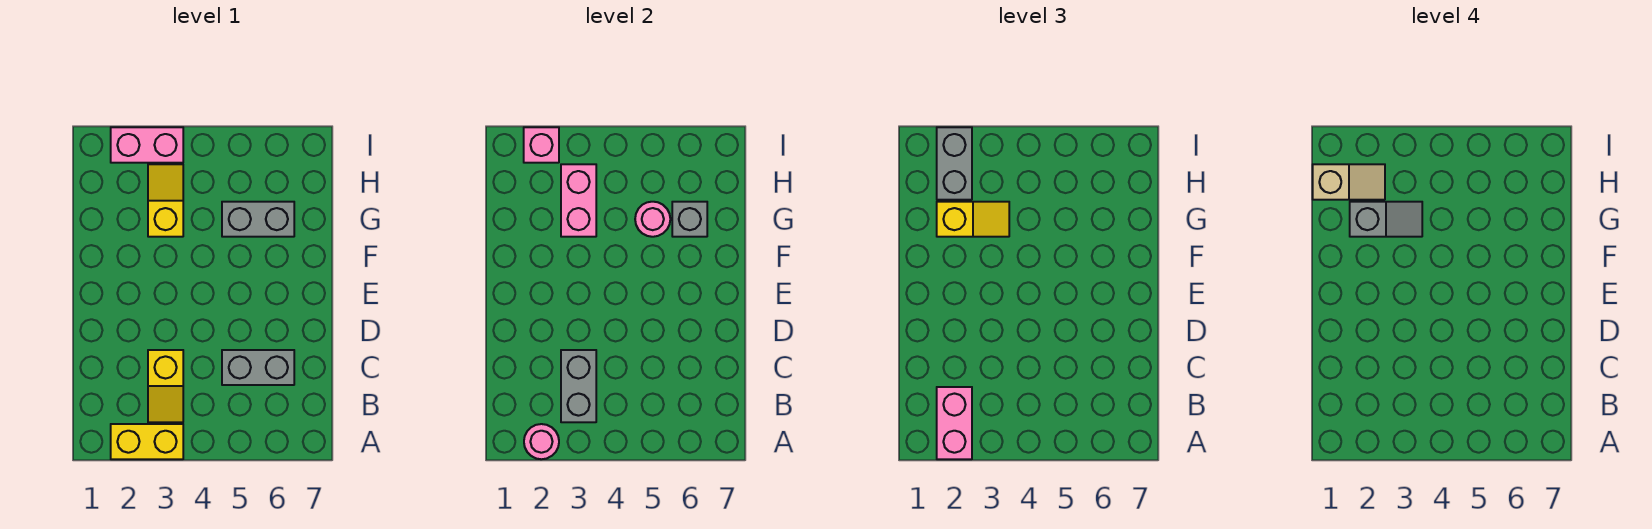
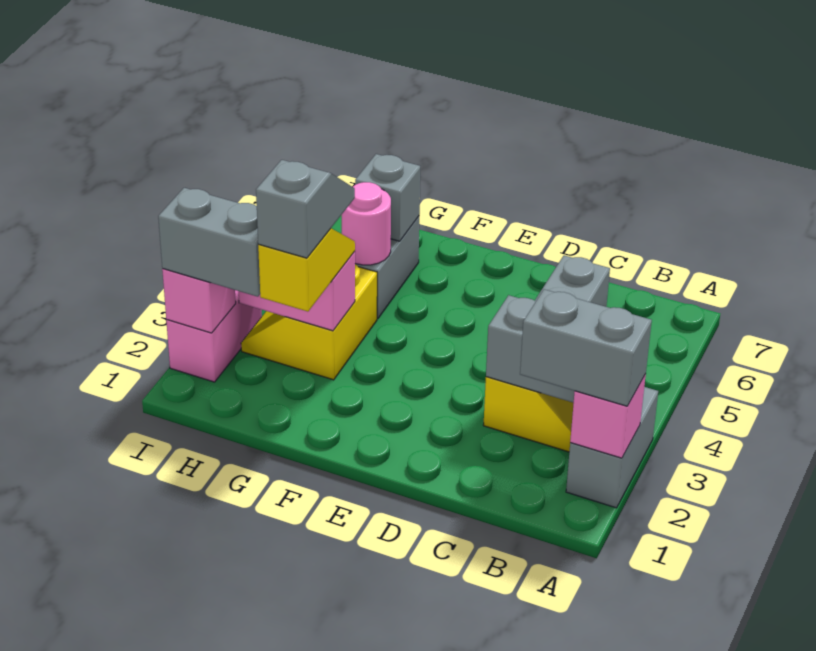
yellow brick A2:A3 level 1 -> grey brick A2:A3 level 1
pink round brick A2 level 2 -> pink brick A2 level 2
pink brick A2:B2 level 3 -> grey brick A2:B2 level 3
yellow slope G3:H3 level 1 top G -> yellow slope G3:H4 level 1 top G
tan slope H1:H2 level 4 top 1 -> none

